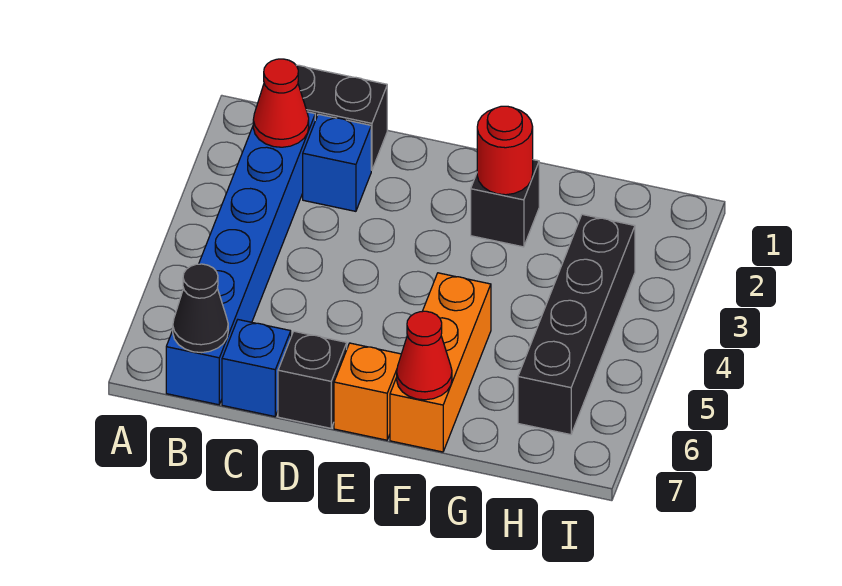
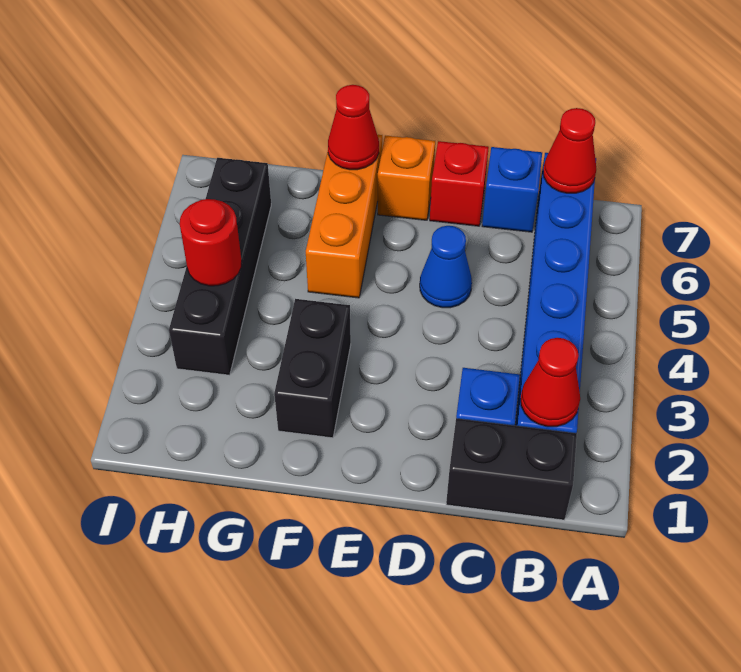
black cone B7 level 2 -> red cone B7 level 2
none -> blue cone D5 level 1
black brick D7 level 1 -> red brick D7 level 1
black brick F2 level 1 -> black brick F2:F3 level 1
red round brick F2 level 2 -> red round brick H4 level 2

